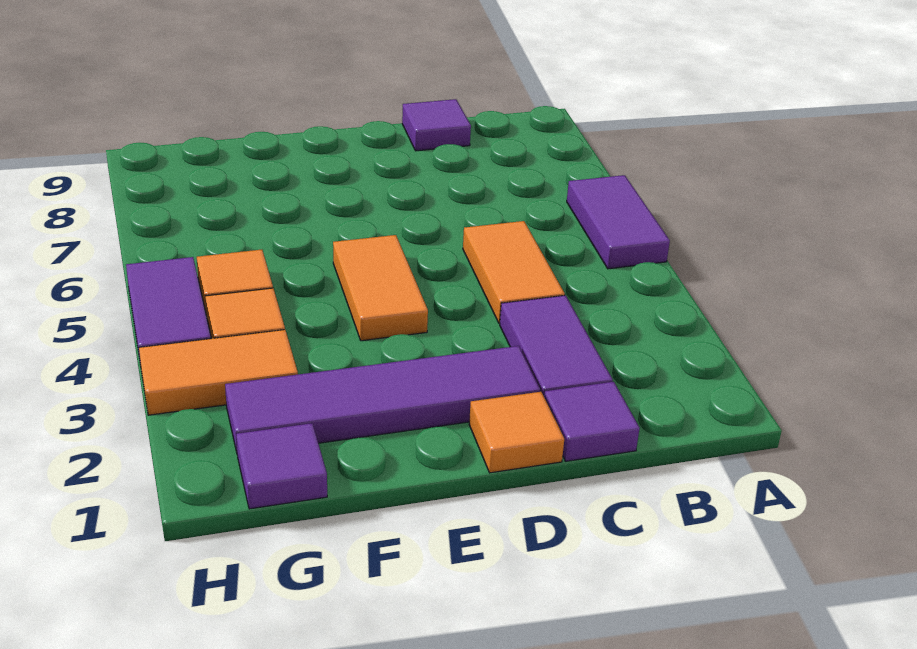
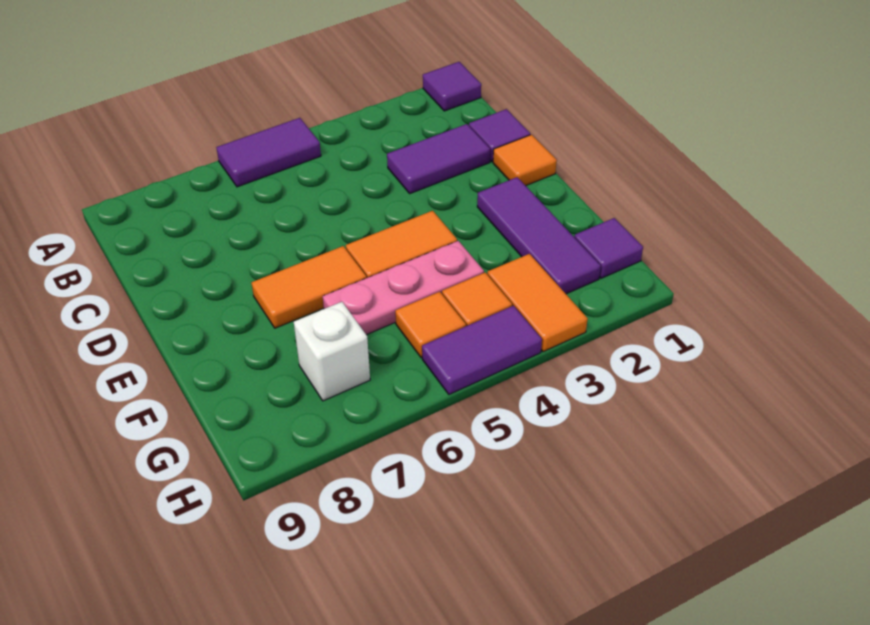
orange tile C4:C5 level 1 -> orange tile E6:E7 level 1
purple tile C9 level 1 -> purple tile A1 level 1
purple tile D2:G2 level 1 -> purple tile E2:G2 level 1
none -> pink plate F4:F6 level 1
none -> white brick G7 level 1

